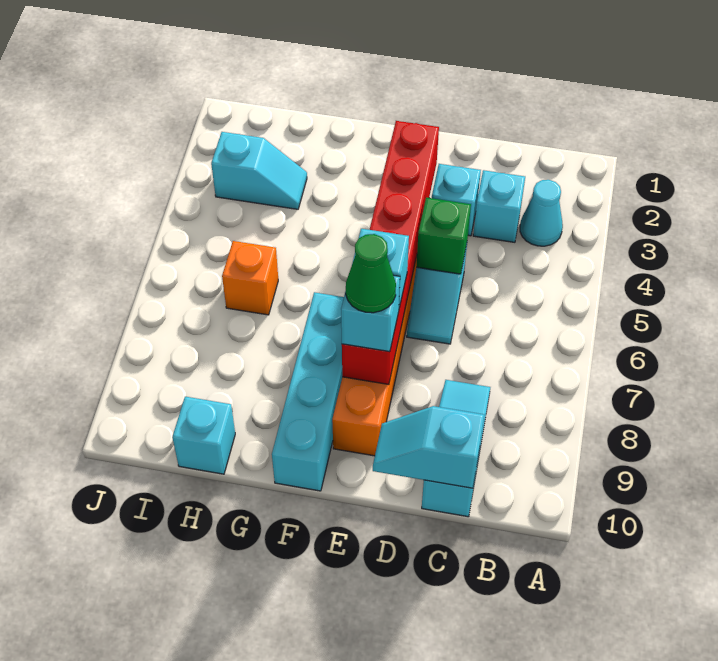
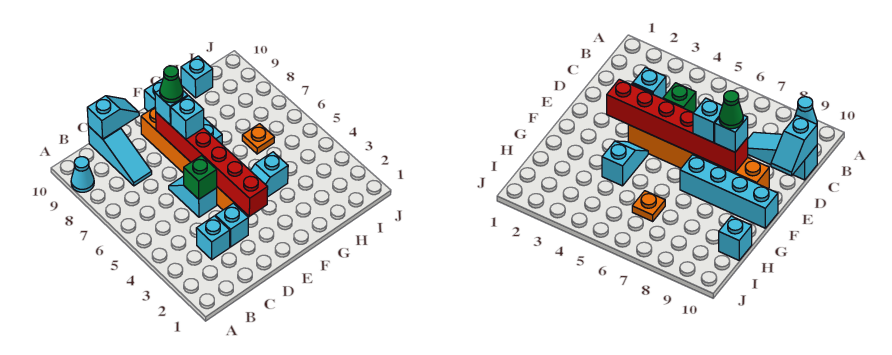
cyan cone B3 level 1 -> cyan cone A9 level 1
cyan slope H3:I3 level 1 top I -> cyan slope F4:G4 level 1 top G
orange brick H6 level 1 -> orange plate H6 level 1

